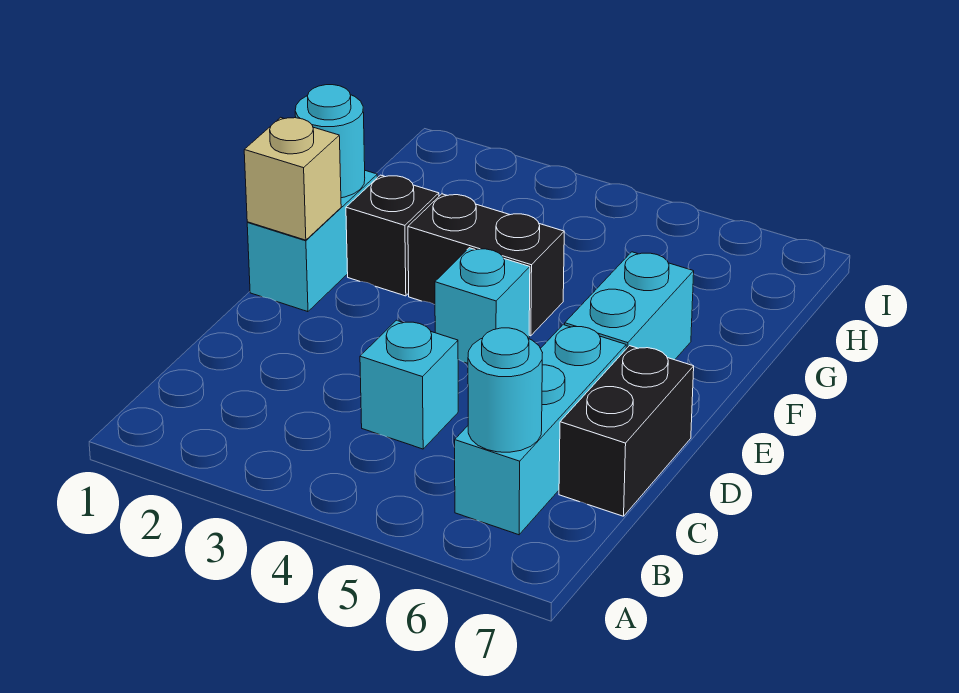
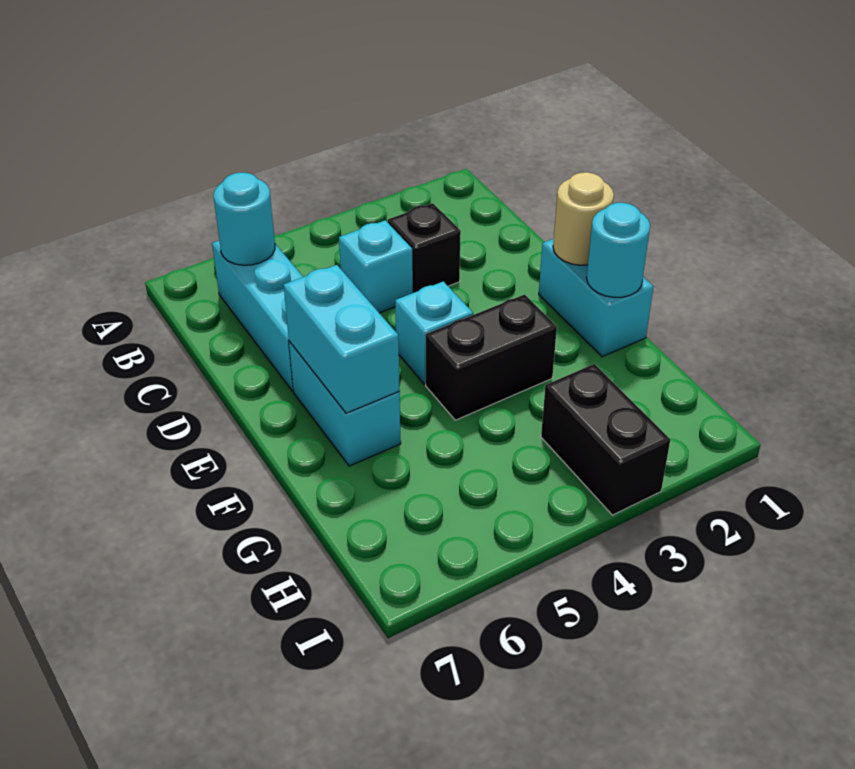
black brick C7:D7 level 1 -> black brick H3:I3 level 1
tan brick E1 level 2 -> tan round brick E1 level 2
none -> cyan brick E6:F6 level 2
black brick F2 level 1 -> black brick C3 level 1

